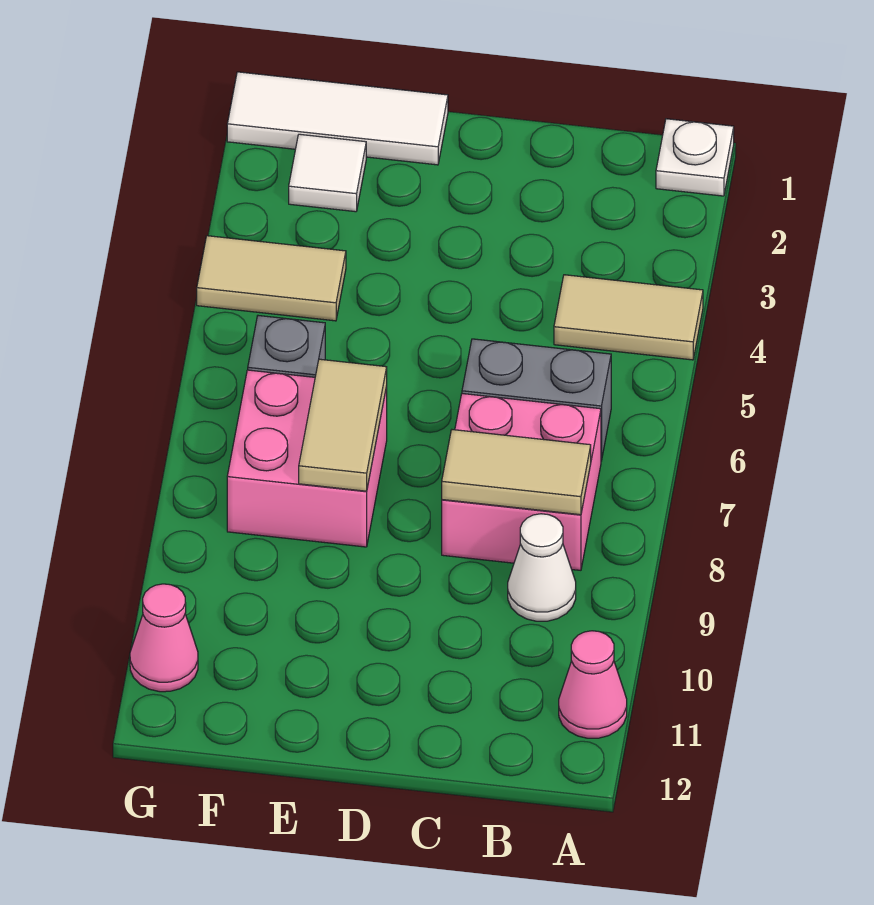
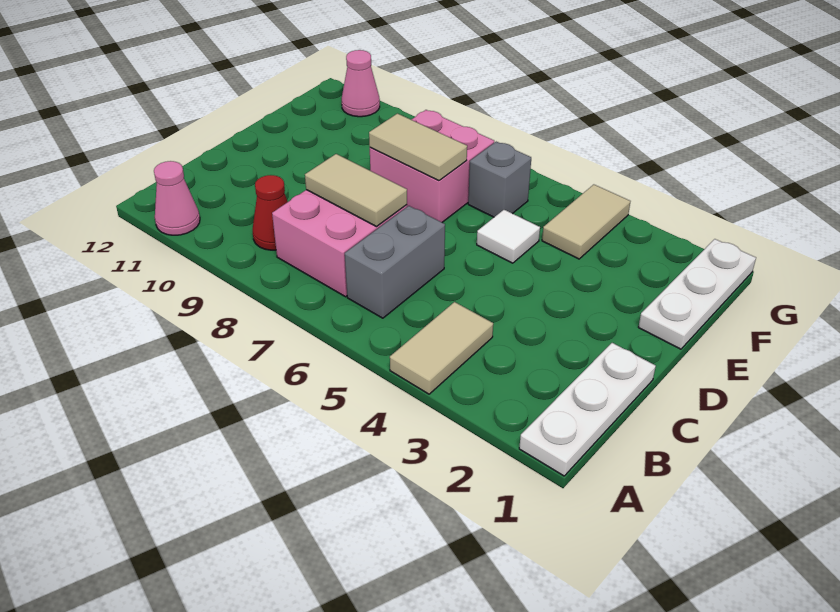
white plate A1 level 1 -> white plate A1:C1 level 1
tan tile B8:C8 level 2 -> tan tile C7:C8 level 2
white cone B9 level 1 -> red cone B9 level 1
white tile E1:G1 level 1 -> white plate E1:G1 level 1
white tile F2 level 1 -> white tile E5 level 1

